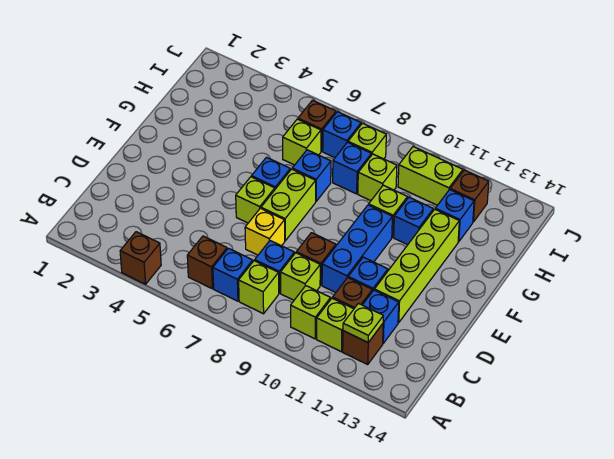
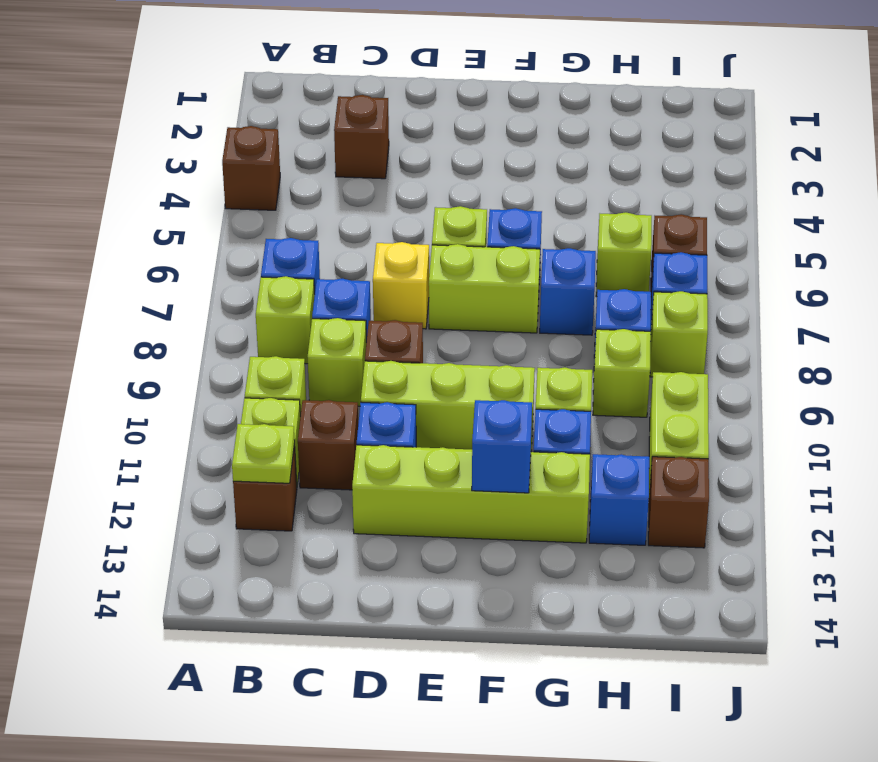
brown brick B6 level 1 -> brown brick C3 level 1
blue brick C12 level 1 -> blue brick F12 level 2
blue brick D10:F10 level 1 -> lime brick D10:F10 level 1

